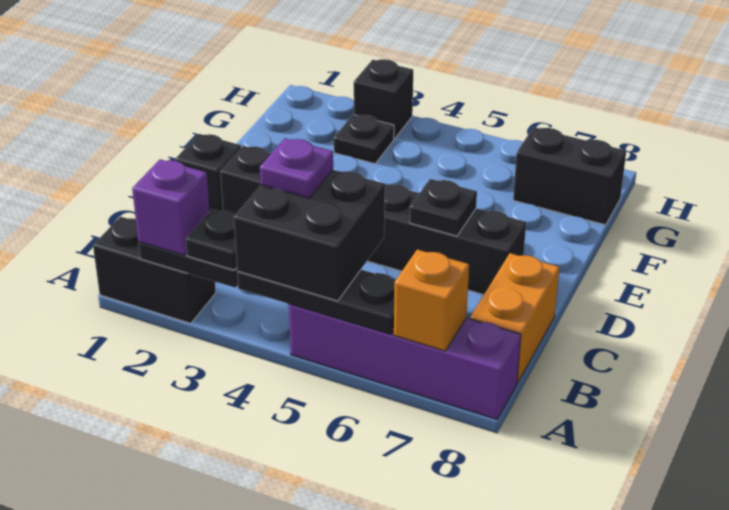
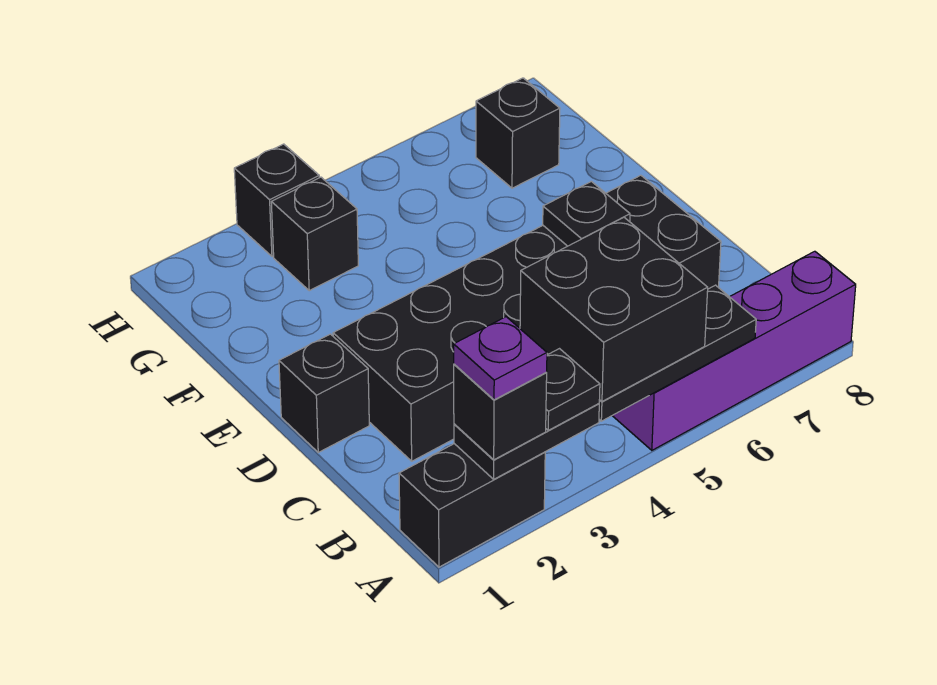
purple brick A2 level 3 -> black brick A2 level 3
orange brick A7 level 2 -> none
purple plate B4 level 4 -> purple plate A2 level 4
orange brick B8:C8 level 1 -> none
black brick D2:D7 level 1 -> black brick C2:D7 level 1
black plate G3 level 1 -> black brick G3 level 1
black brick G7:G8 level 1 -> black brick G7 level 1

